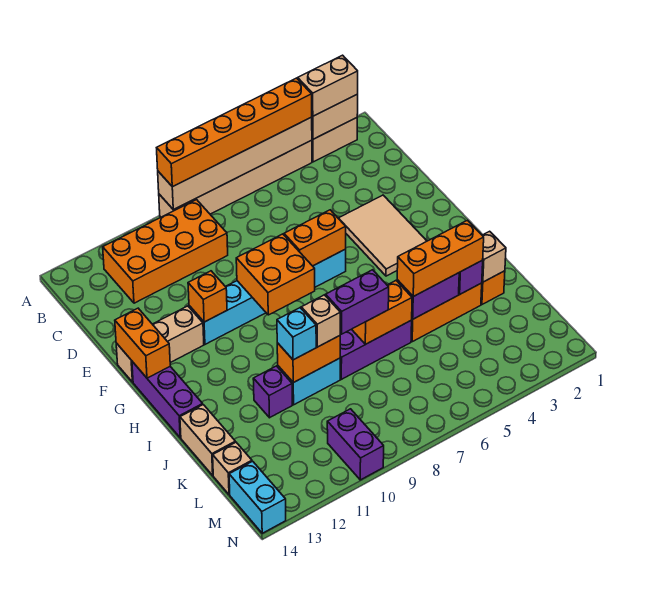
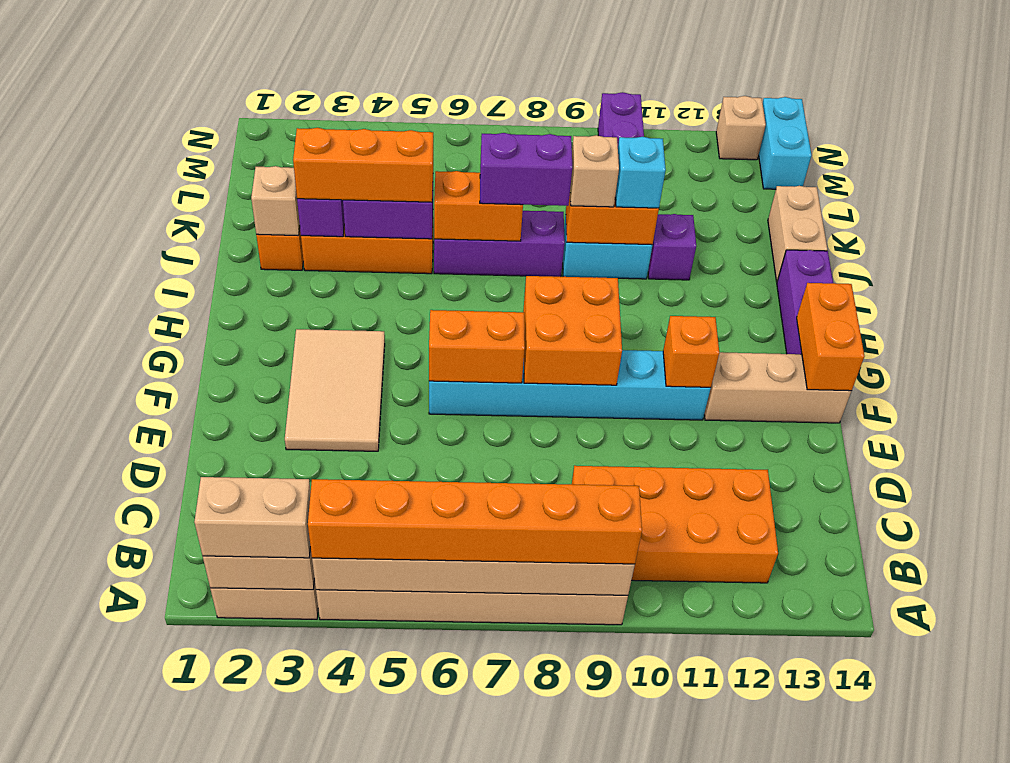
tan brick L14 level 1 -> tan brick N13 level 1

